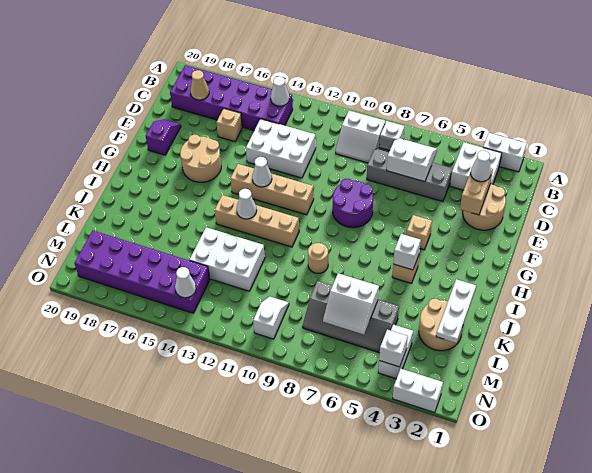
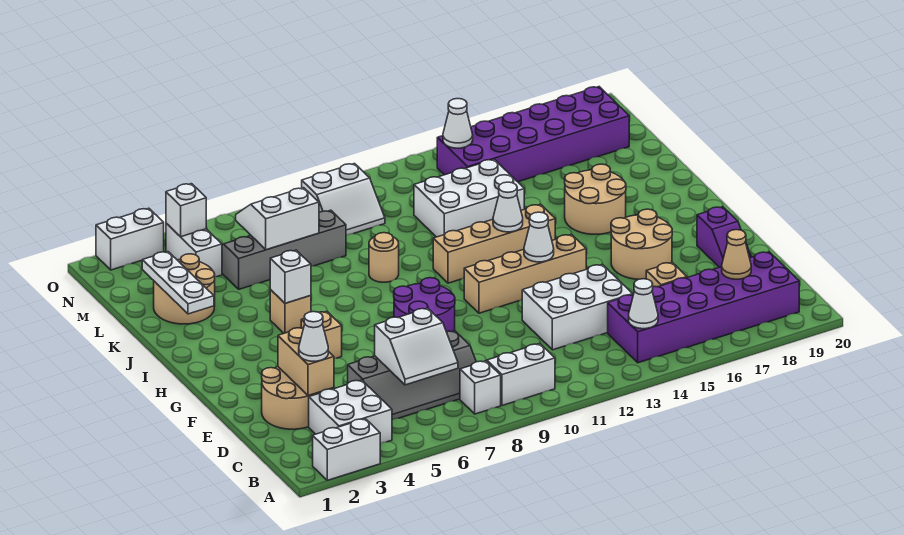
none -> tan round brick I16:J17 level 1
white slope M10:N10 level 1 top N -> white slope M9:N10 level 1 top N

